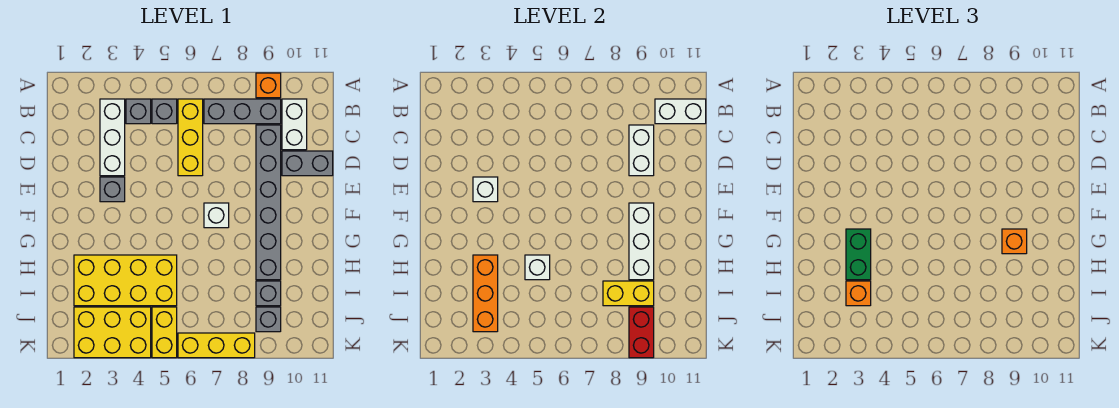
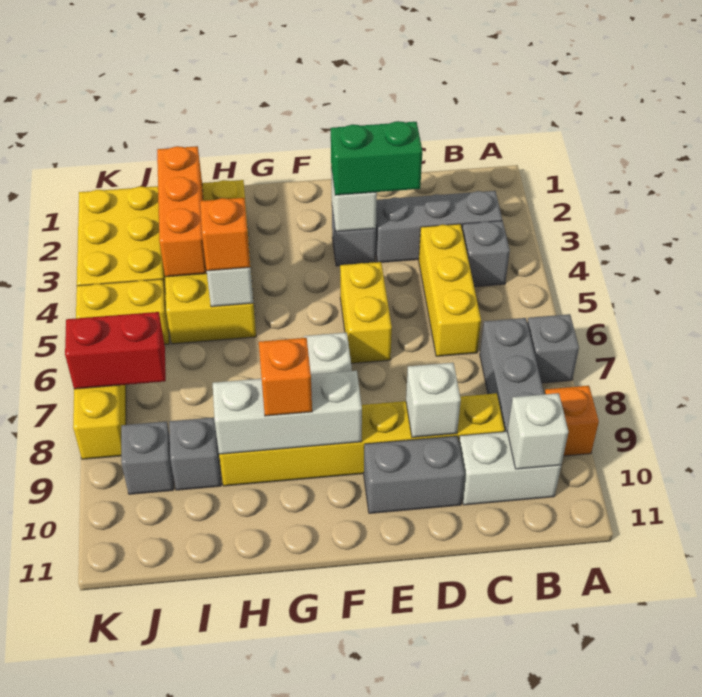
white brick B3:D3 level 1 -> grey brick B3:D3 level 1
grey brick B5 level 1 -> grey brick A7 level 1
yellow brick B6:D6 level 1 -> yellow brick C4:C6 level 1
white brick B10:B11 level 2 -> white brick B10 level 2
grey brick C9:H9 level 1 -> yellow brick C9:H9 level 1
white brick C9:D9 level 2 -> white brick D9 level 2
grey brick D10:D11 level 1 -> grey brick D10:E10 level 1
green brick G3:H3 level 3 -> green brick D3:E3 level 3
orange brick H3:J3 level 2 -> orange brick I2:I4 level 2
orange brick I3 level 3 -> orange brick H5 level 3
yellow brick I8:I9 level 2 -> yellow brick E5:E6 level 1
red brick J9:K9 level 2 -> red brick J7:K7 level 2

